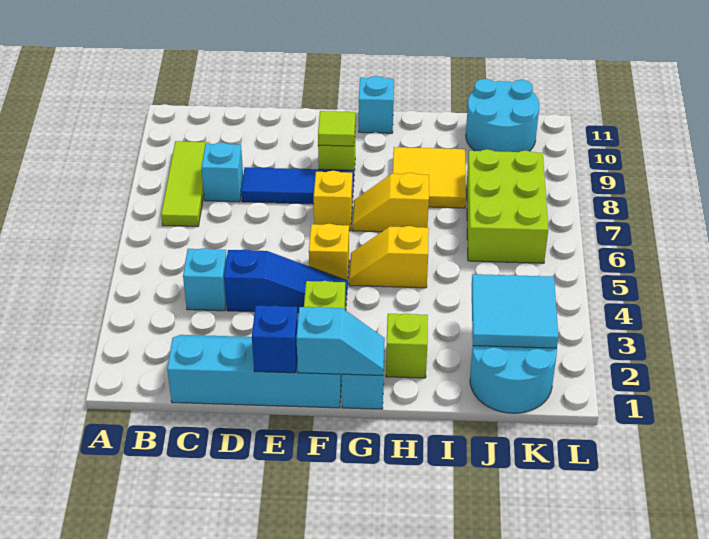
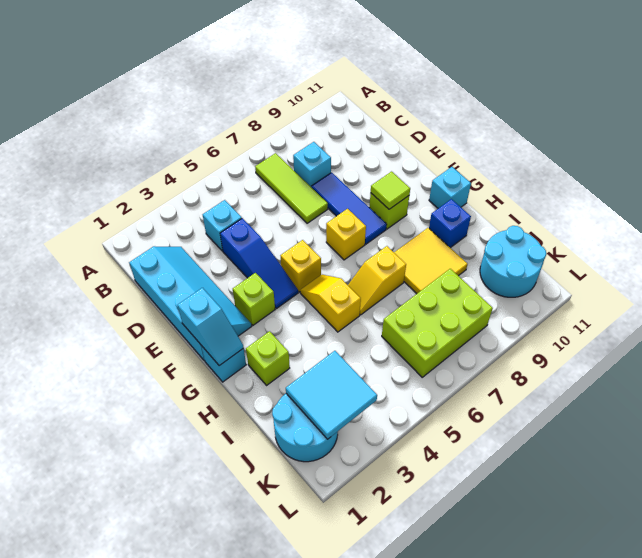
lime tile B7:B9 level 1 -> lime tile B7:D7 level 1
blue brick E1 level 2 -> blue brick H10 level 1
yellow slope G7:H7 level 1 top H -> yellow slope H6:H7 level 1 top 7

